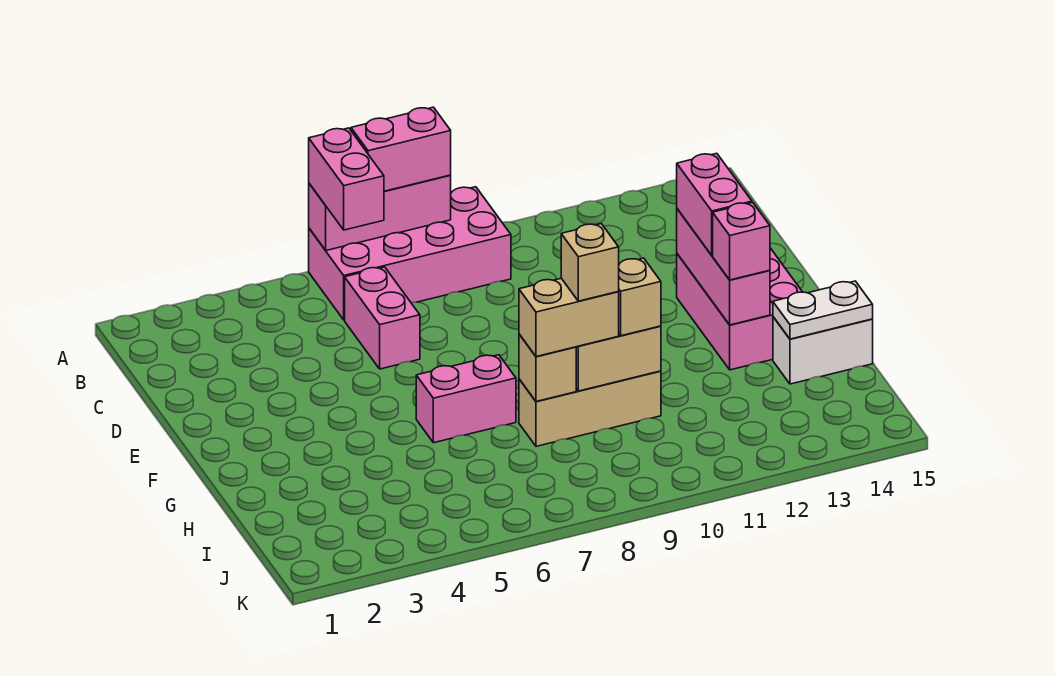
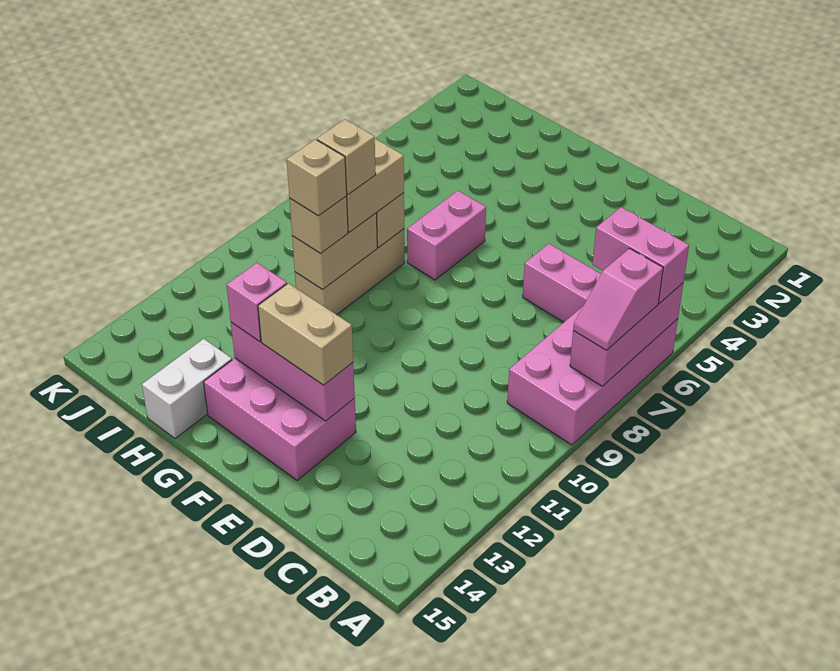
pink brick A7:A8 level 3 -> pink slope A7:A8 level 3 top 7
pink brick E13:F13 level 3 -> tan brick E13:F13 level 3
none -> tan brick H10 level 4
white plate H14:H15 level 2 -> none

